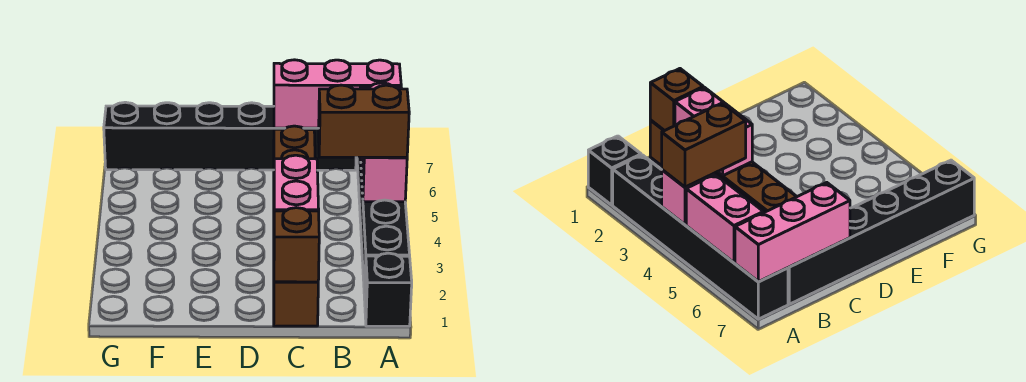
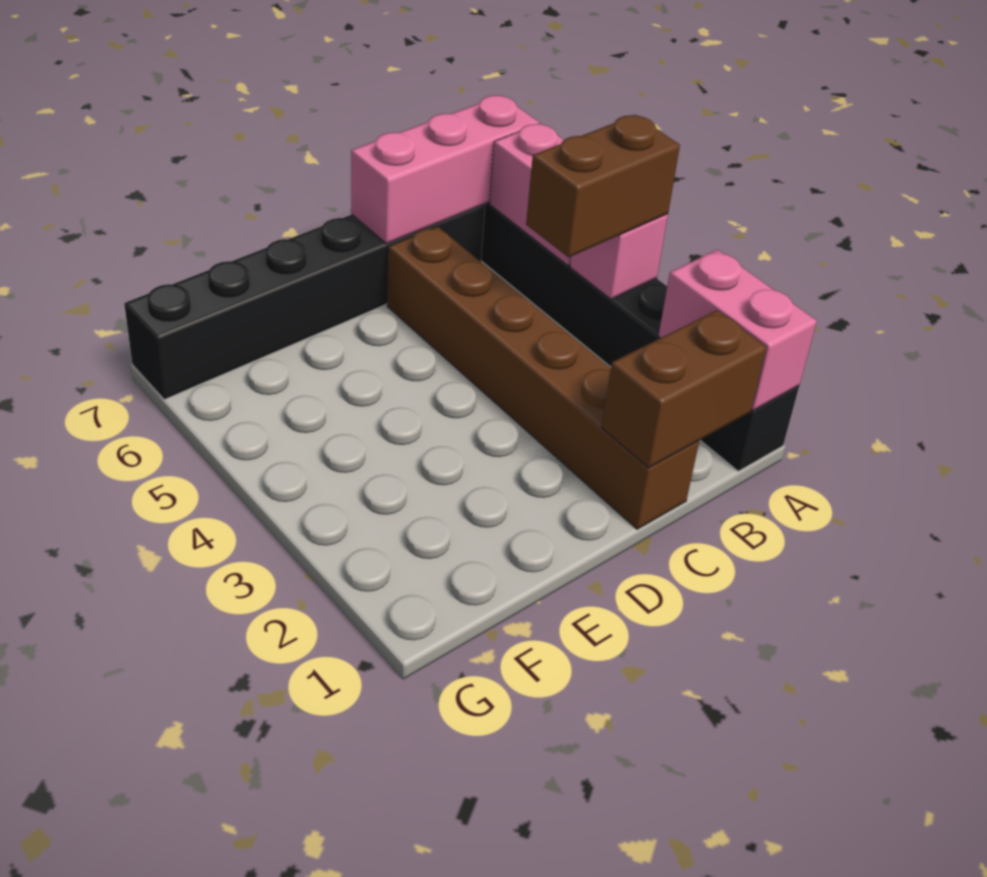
brown brick C1 level 2 -> brown brick B1:C1 level 2
pink brick C2:C3 level 2 -> pink brick A1:A2 level 2

